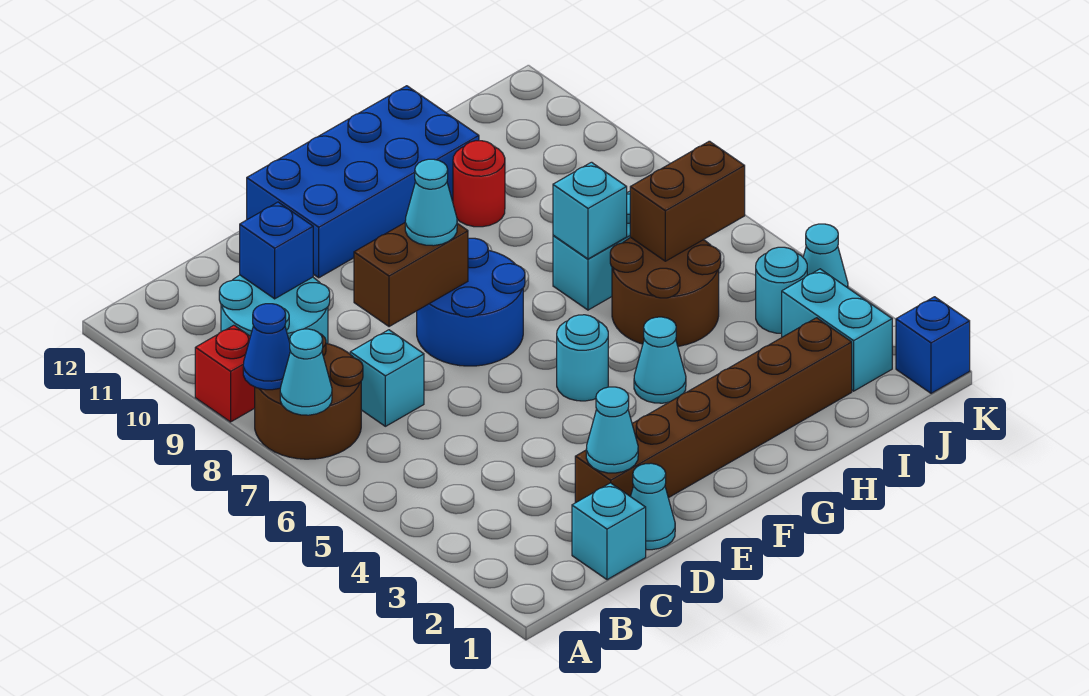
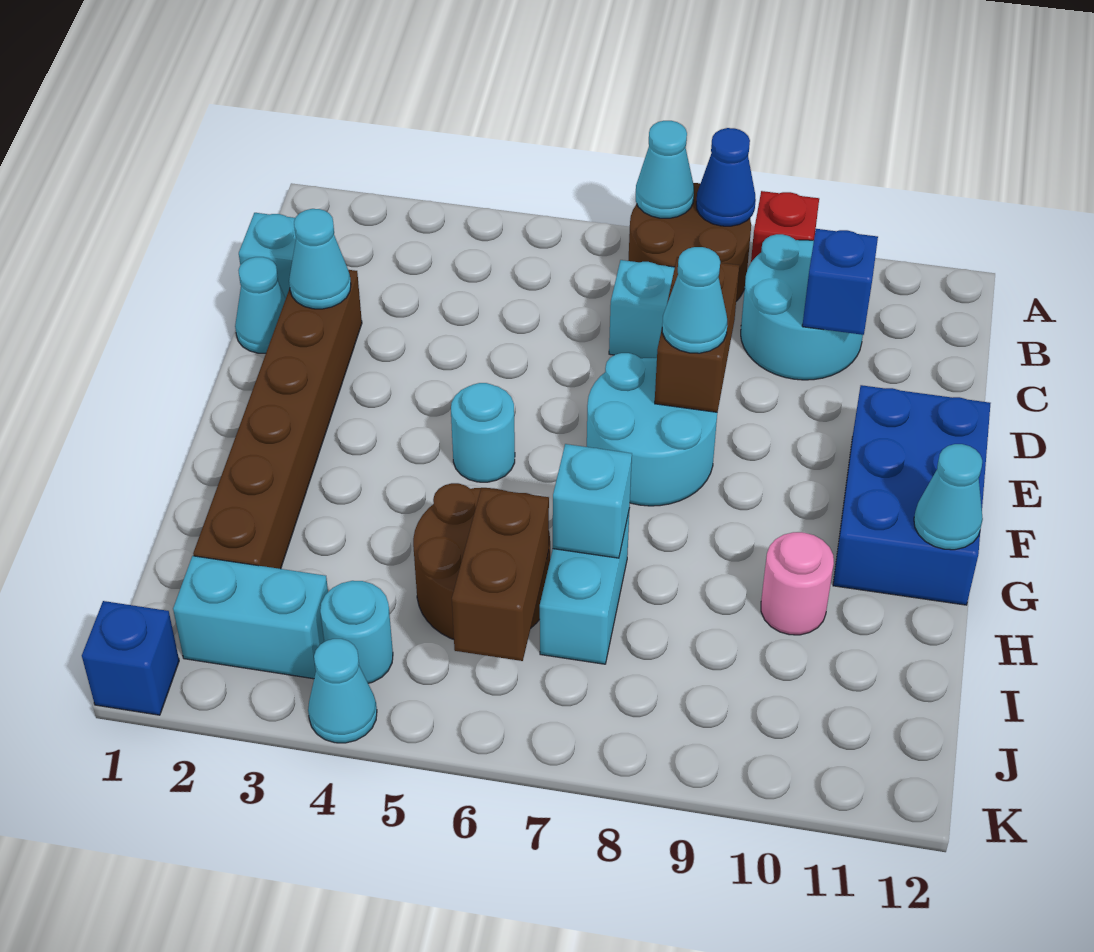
blue round brick E7:F8 level 1 -> cyan round brick E7:F8 level 1
blue brick E11:H12 level 1 -> blue brick E11:G12 level 1
cyan cone G4 level 1 -> cyan cone G12 level 2
red round brick H10 level 1 -> pink round brick H10 level 1

